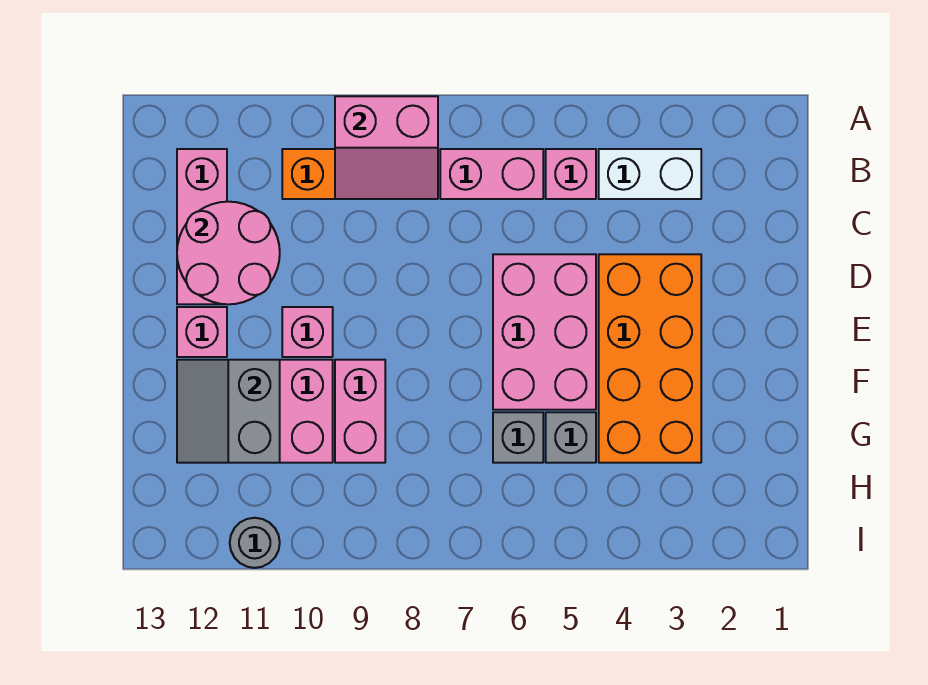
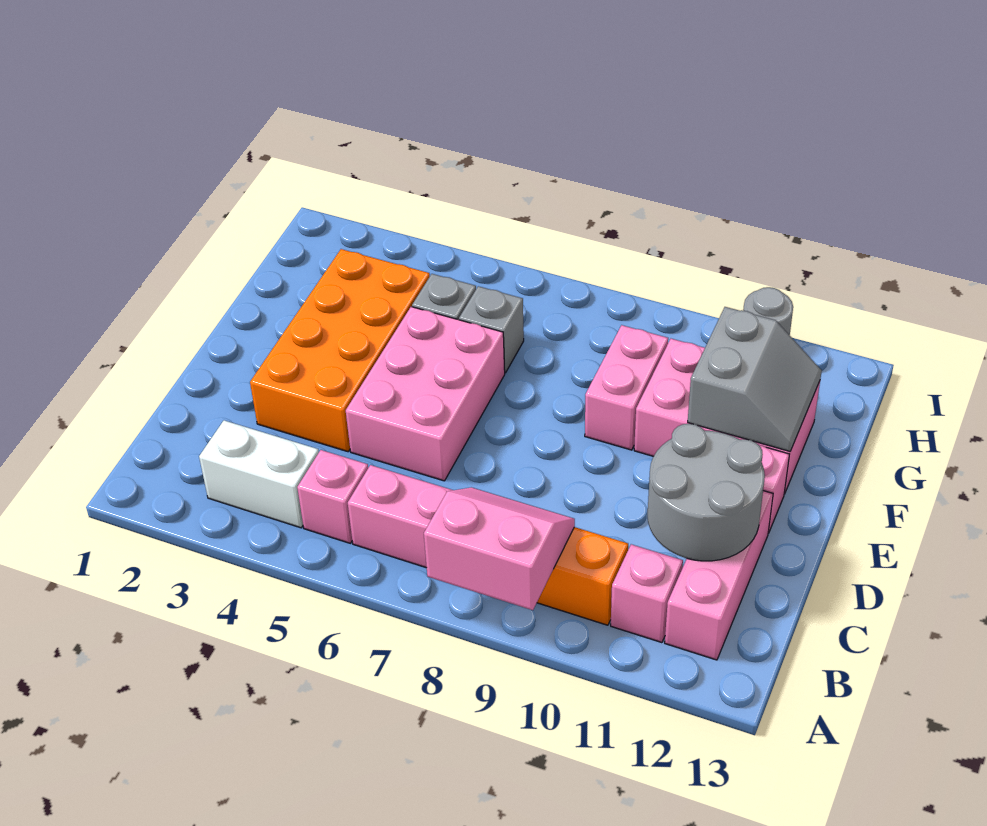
pink round brick C11:D12 level 2 -> grey round brick C11:D12 level 2
pink brick E10 level 1 -> pink brick B11 level 1

